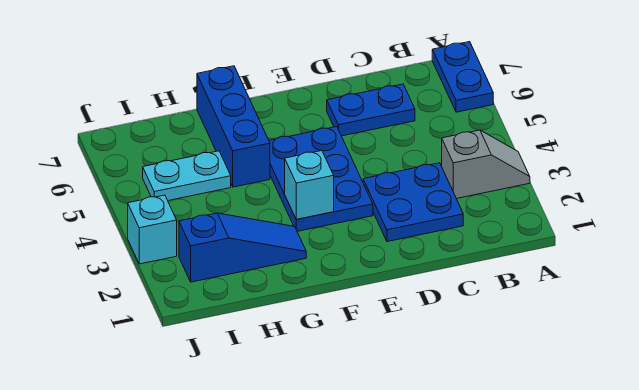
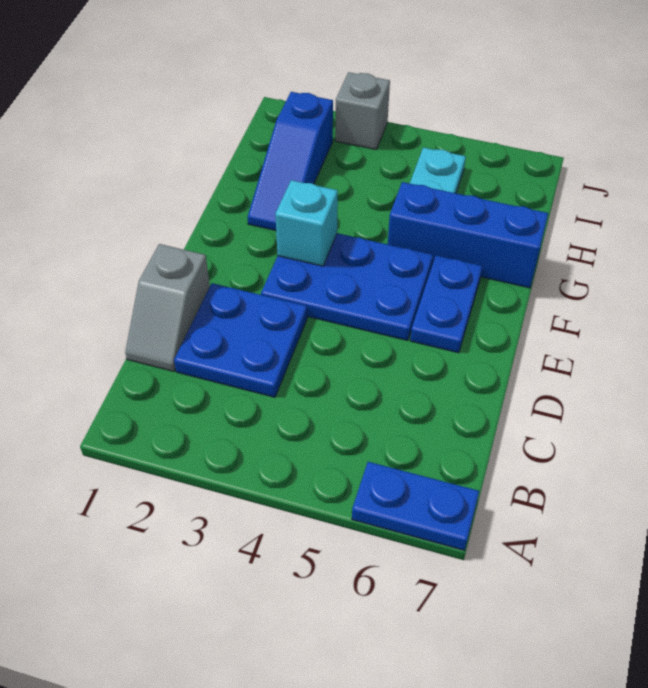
grey slope A3:B3 level 1 top B -> grey slope C1:D1 level 1 top D
blue plate C6:D6 level 1 -> blue plate E6:F6 level 1
cyan brick J3 level 1 -> grey brick J3 level 1

